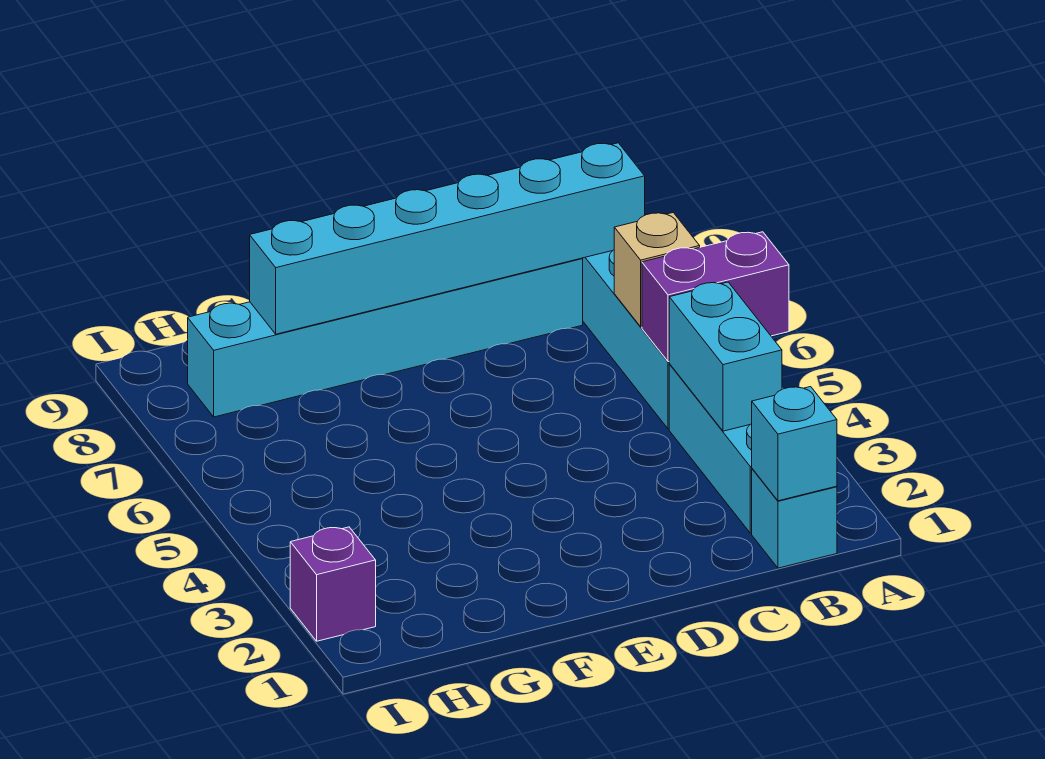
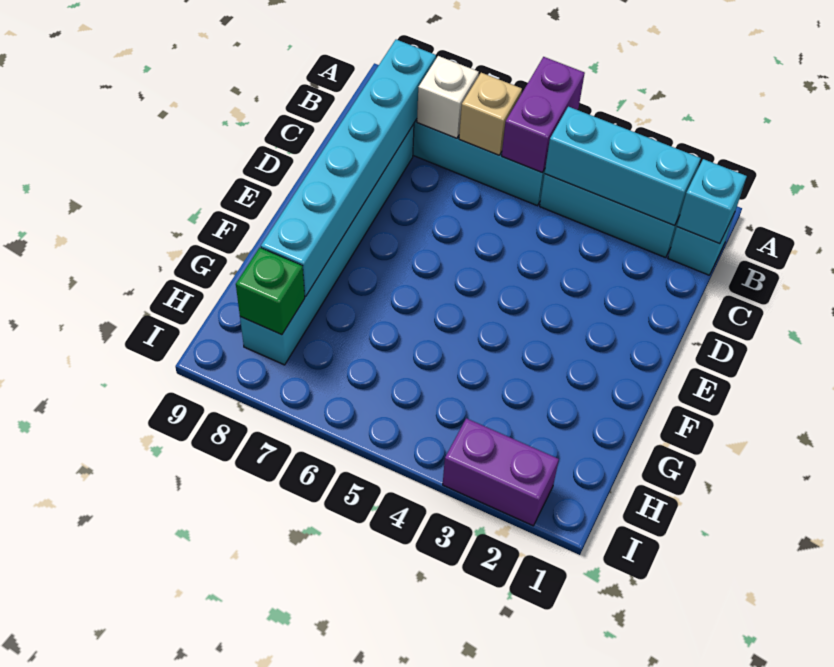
cyan brick B3:B4 level 2 -> cyan brick B2:B4 level 2
none -> white brick B7 level 2
none -> green brick H8 level 2
purple brick I2 level 1 -> purple brick I2:I3 level 1

